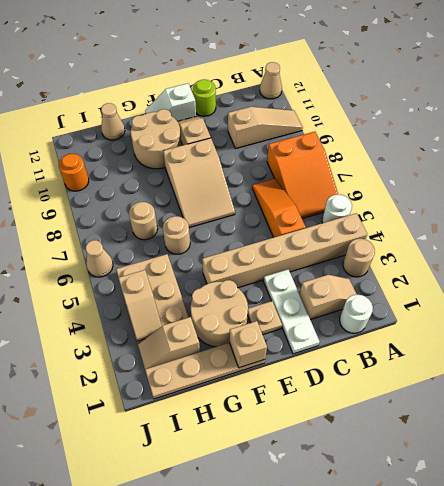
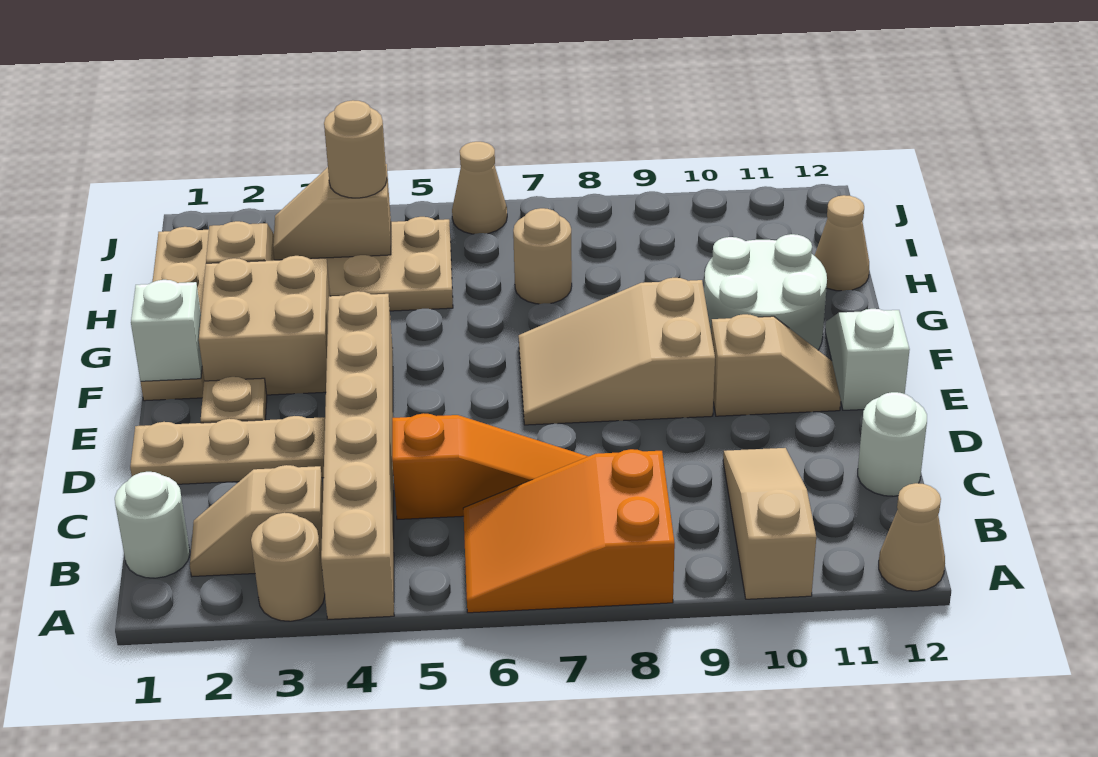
white round brick A5 level 1 -> white round brick C12 level 1
tan slope A10:C10 level 1 top C -> tan slope A10:C10 level 1 top A
tan slope B2:C2 level 1 top C -> tan slope B2:B3 level 1 top 3
white plate D1:D3 level 1 -> tan plate D1:D3 level 1
lime round brick D12 level 1 -> none
tan brick F1 level 2 -> white brick F1 level 2
tan round brick F2:G3 level 1 -> tan brick F2:G3 level 1
tan round brick F10:G11 level 1 -> white round brick F10:G11 level 1
tan round brick G6 level 1 -> tan round brick I4 level 3
orange round brick J10 level 1 -> none

